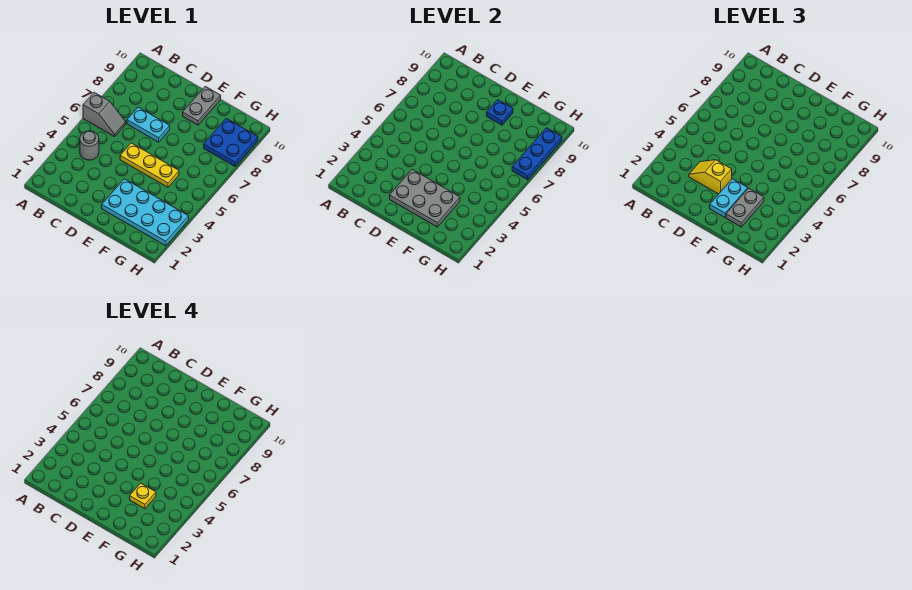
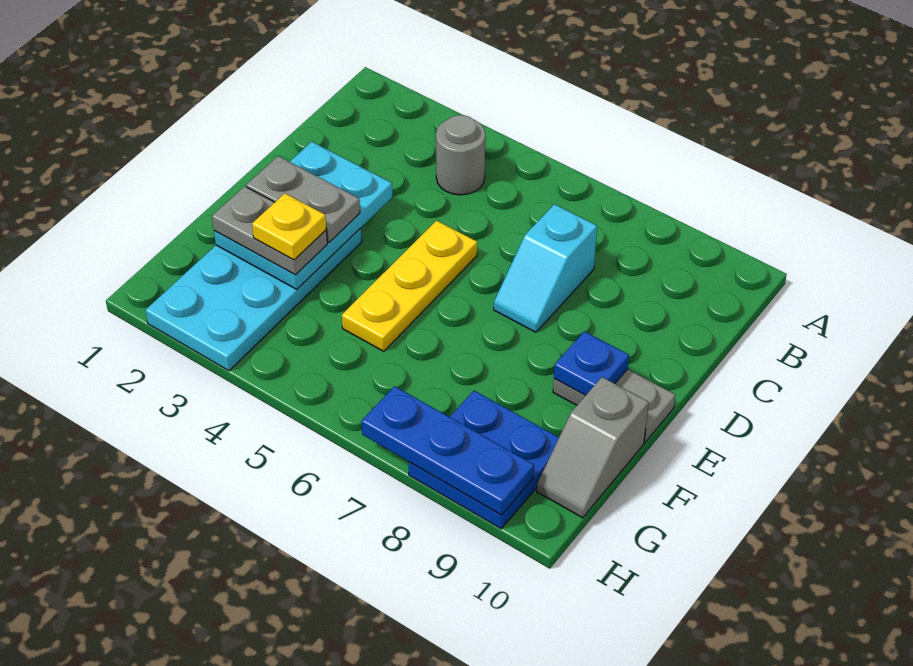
grey slope A6:B6 level 1 top A -> grey slope F10:G10 level 1 top F
yellow slope C3:D3 level 3 top D -> none
cyan plate C7:D7 level 1 -> cyan slope C7:D7 level 1 top C
grey plate D2:F3 level 2 -> cyan plate D2:F3 level 2
cyan plate E2:E3 level 3 -> grey plate E2:E3 level 3

